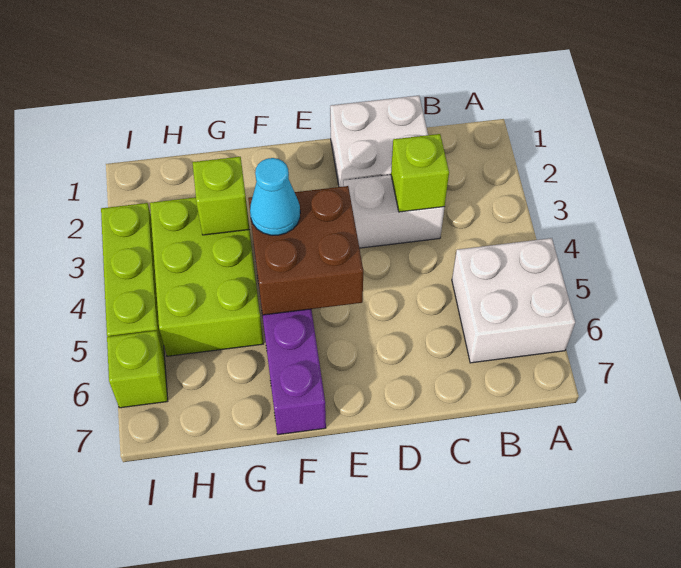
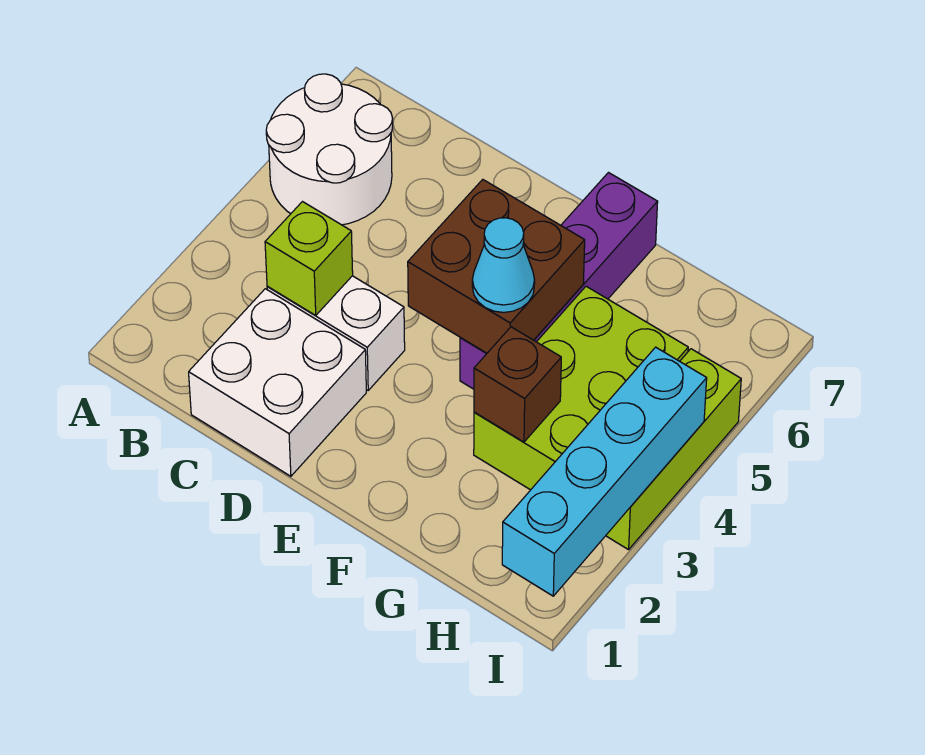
white brick A5:B6 level 1 -> white round brick A5:B6 level 1
lime brick G3 level 2 -> brown brick G3 level 2
none -> cyan brick I1:I4 level 2
lime brick I6 level 1 -> none

